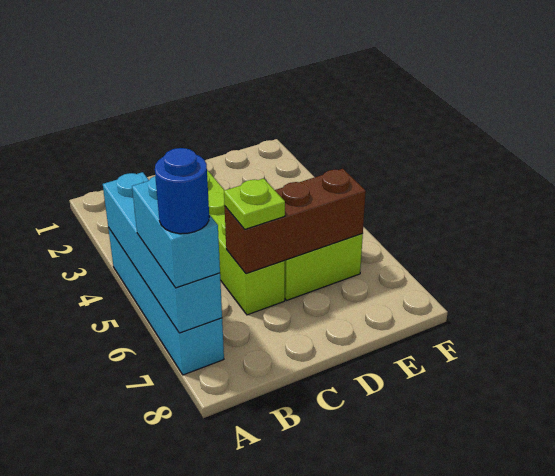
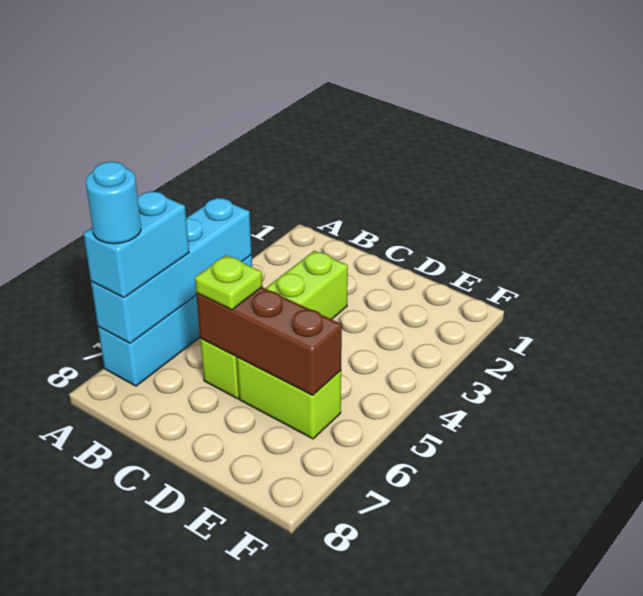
blue round brick A7 level 4 -> cyan round brick A7 level 4

